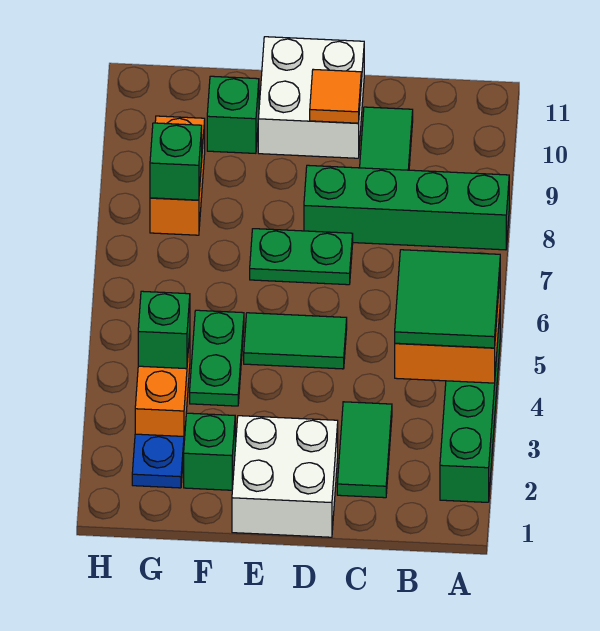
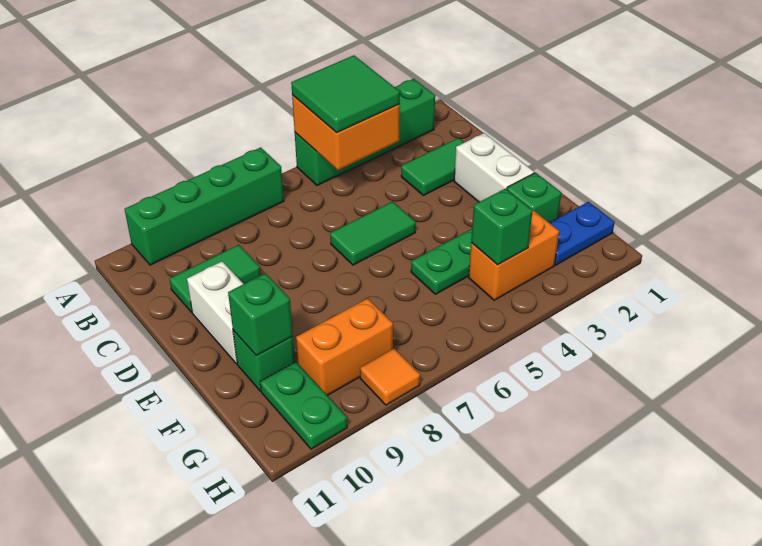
green brick A8:D8 level 1 -> green brick A7:A10 level 1
white brick D1:E2 level 1 -> white brick D2:E2 level 1
green tile D5:E5 level 1 -> green tile D5:D6 level 1
green plate D7:E7 level 1 -> green plate G10:H10 level 1
white brick D10:E11 level 1 -> white brick D10:E10 level 1
orange tile D10 level 2 -> orange tile H8 level 1
blue plate G2 level 1 -> blue plate G1:G2 level 1
green brick G8 level 2 -> green brick F10 level 2

